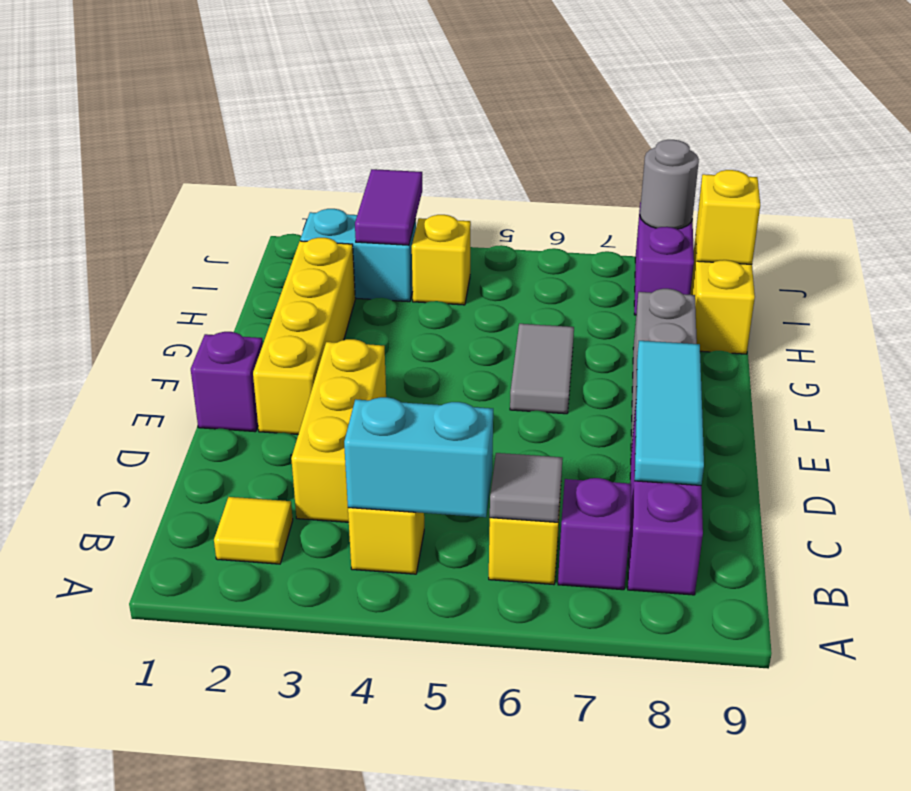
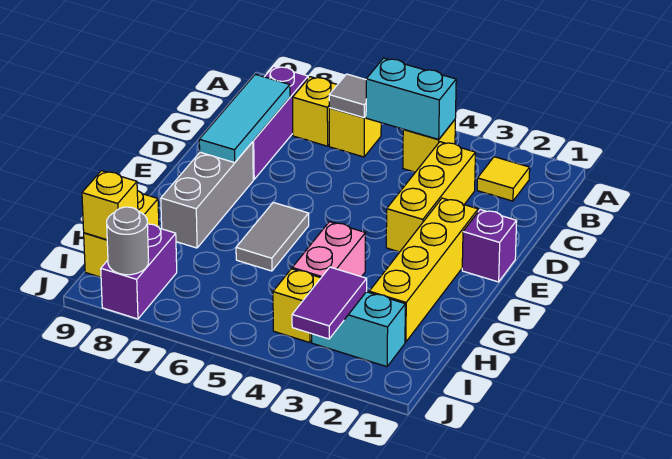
purple brick B7 level 1 -> yellow brick B7 level 1
none -> pink brick G4:H4 level 1

